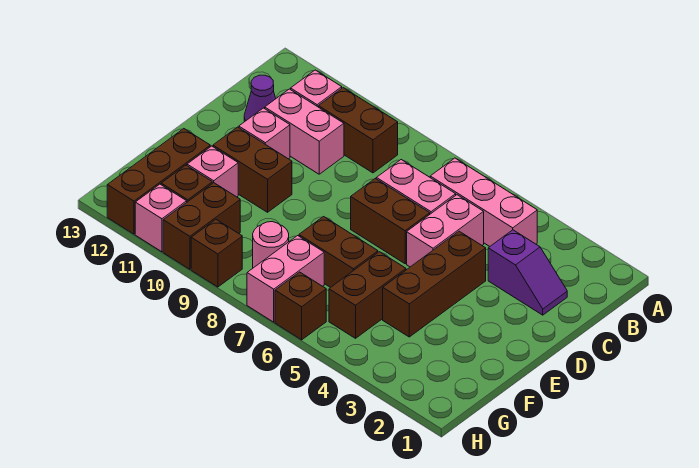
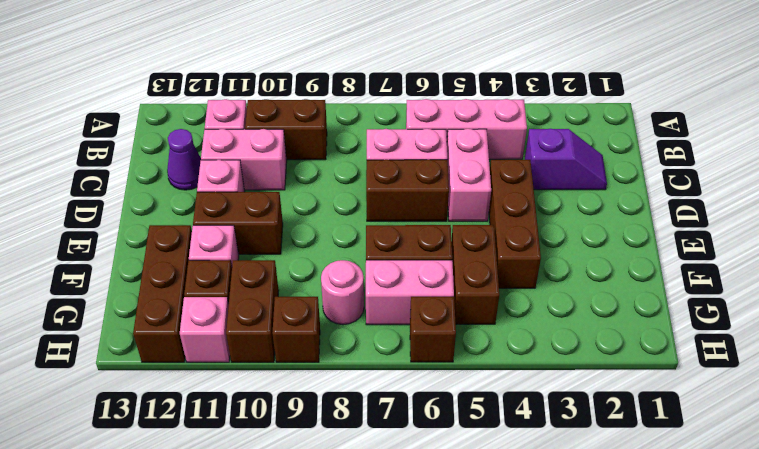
pink brick G7:H7 level 1 -> pink brick G6:G7 level 1

